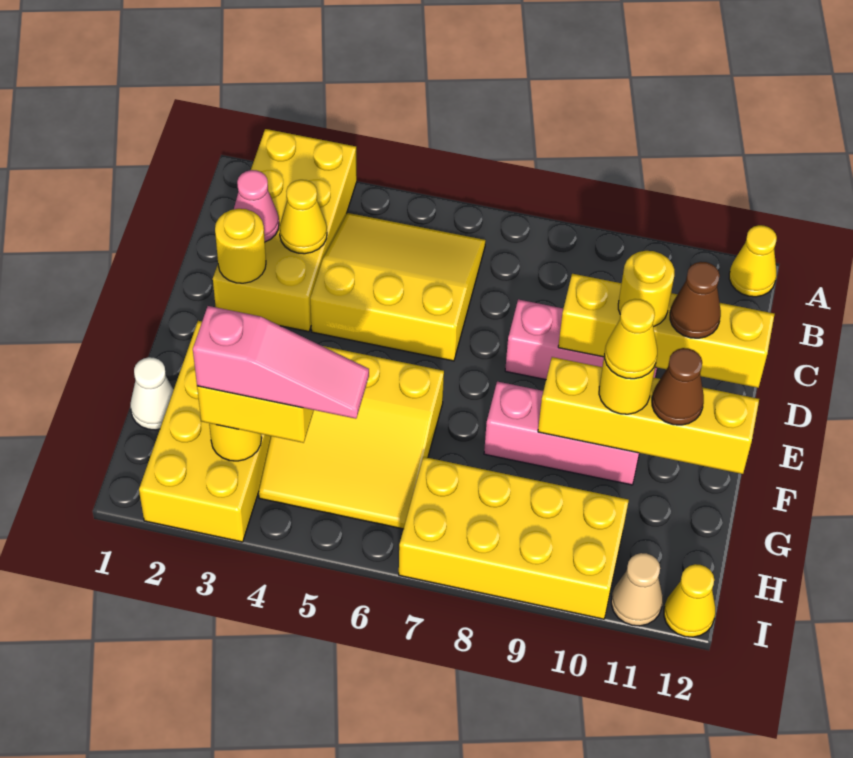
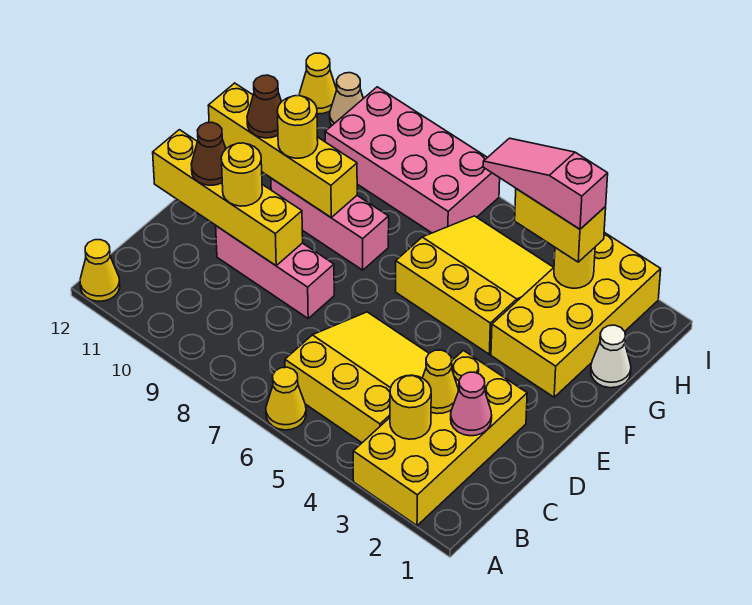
yellow slope B4:D6 level 1 top D -> yellow slope B4:D6 level 1 top B
yellow round brick D2 level 2 -> yellow round brick B3 level 2
yellow cone F10 level 4 -> yellow cone A6 level 1
yellow brick H7:I10 level 1 -> pink brick H7:I10 level 1

